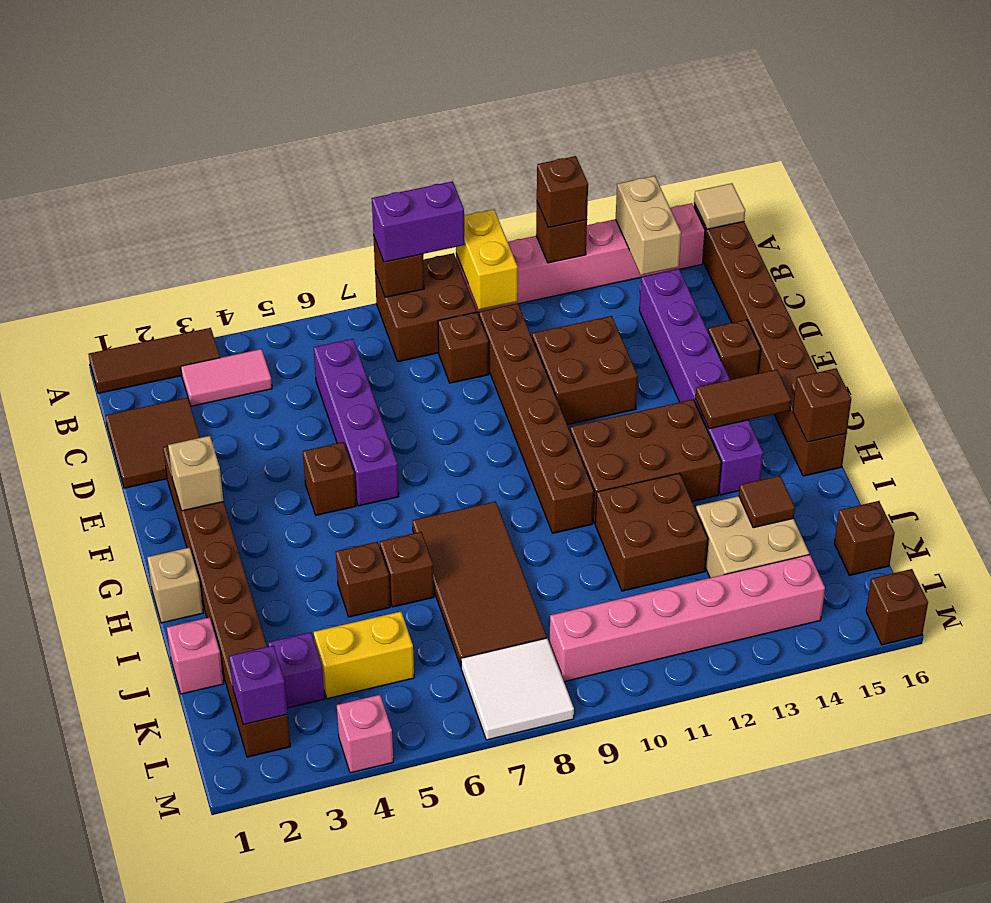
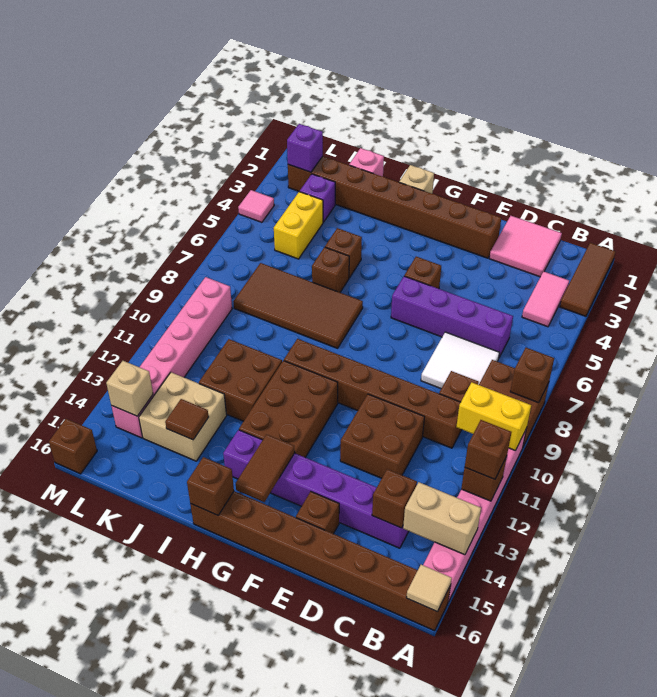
purple brick A8:A9 level 3 -> none
brown tile C1:D2 level 1 -> pink tile C1:D2 level 1
tan brick F2 level 2 -> tan brick L14 level 2
brown brick K16 level 1 -> brown brick C14 level 2
white tile L7:M8 level 1 -> white tile C7:D8 level 1
pink brick M4 level 1 -> pink tile M4 level 1

